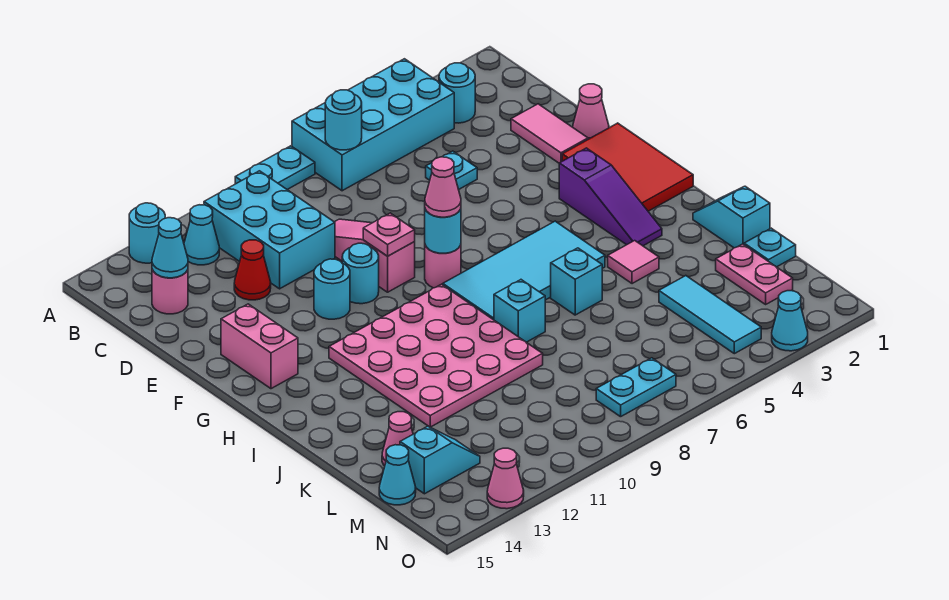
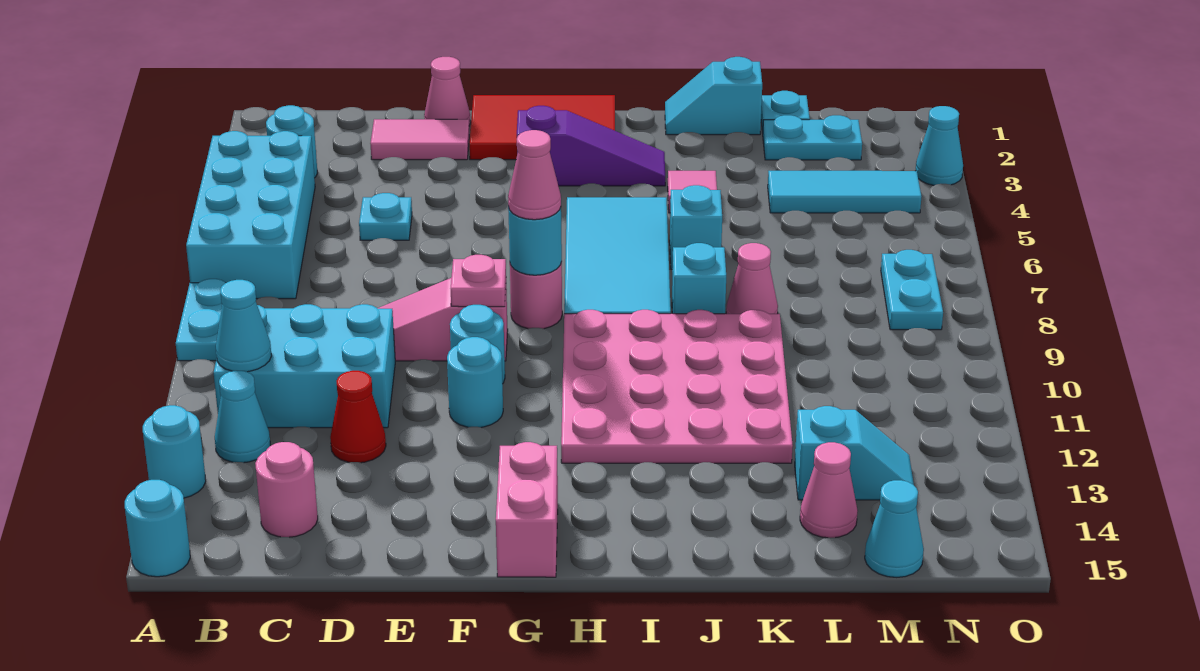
cyan round brick B7 level 2 -> cyan round brick A15 level 1
cyan cone C14 level 2 -> cyan cone B11 level 2
pink brick F14:G14 level 1 -> pink brick G14:G15 level 1
pink plate L2:M2 level 1 -> cyan plate L2:M2 level 1
cyan slope M13:M14 level 1 top 14 -> cyan slope L13:M13 level 1 top L
pink cone O13 level 1 -> pink cone K8 level 1

